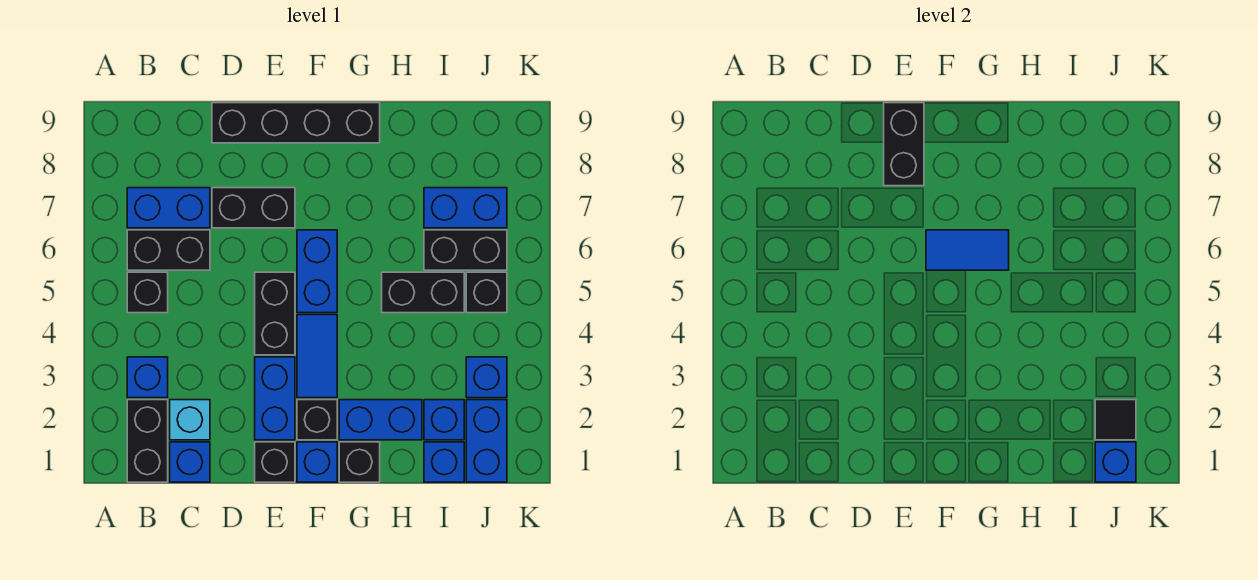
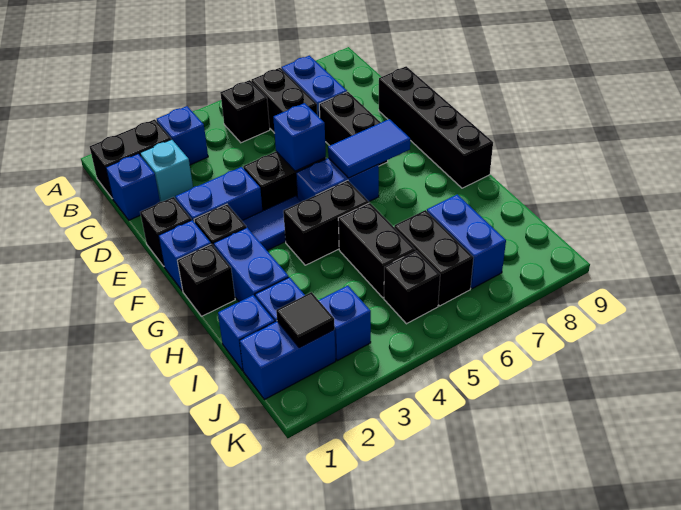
black brick E8:E9 level 2 -> black brick G4:G5 level 1
blue tile F6:G6 level 2 -> blue tile F6:F7 level 2
blue brick J1 level 2 -> blue brick E5 level 2

